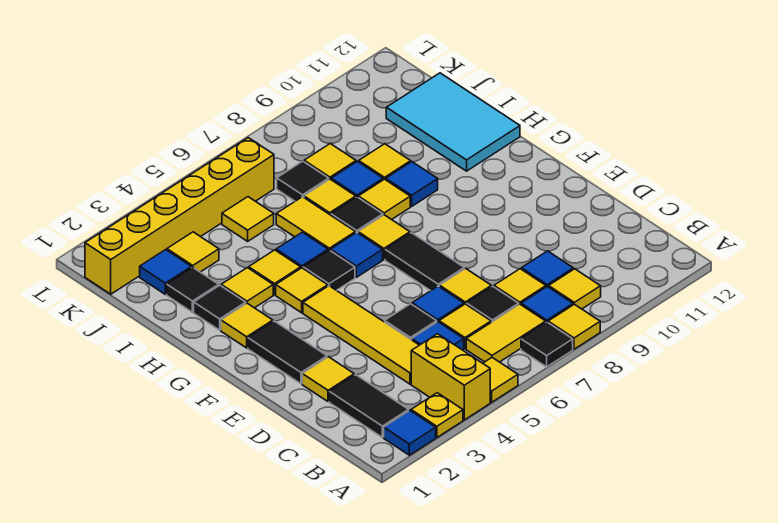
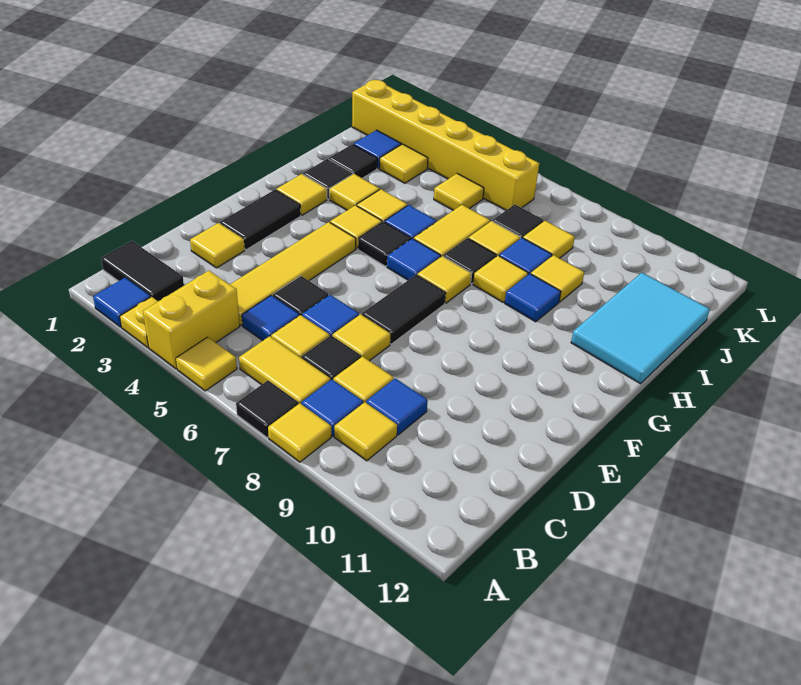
black tile B2:C2 level 1 -> black tile B1:B2 level 1

